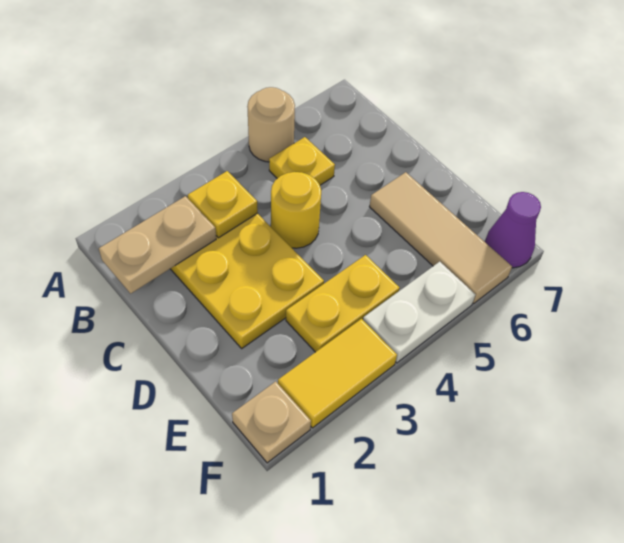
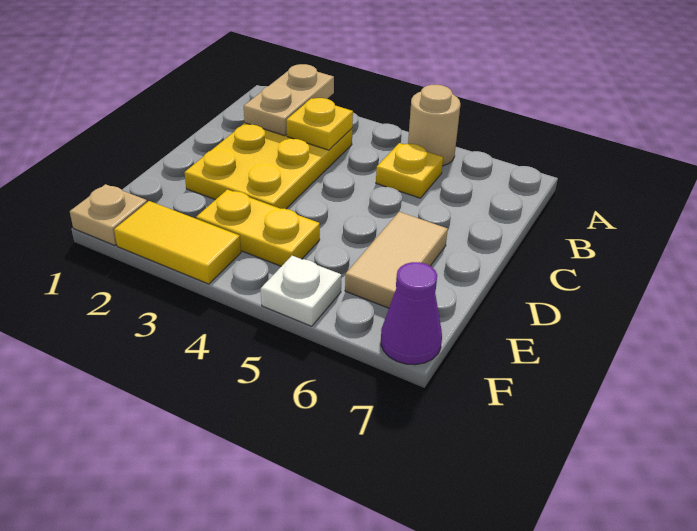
tan plate B1:B2 level 2 -> tan plate A2:B2 level 2
yellow round brick C4 level 1 -> none
tan tile D6:F6 level 1 -> tan tile D6:E6 level 1
white plate F4:F5 level 1 -> white plate F5 level 1

